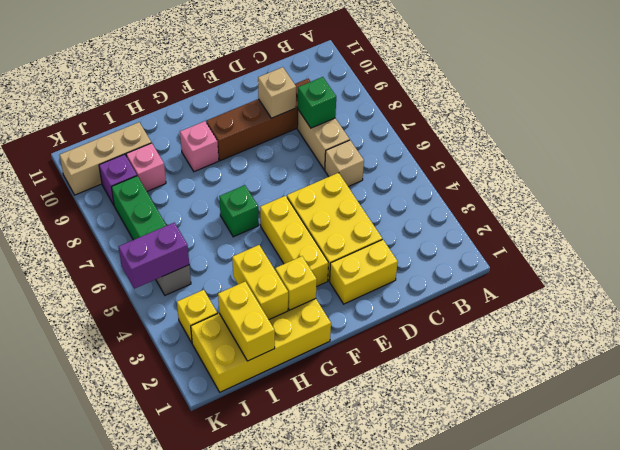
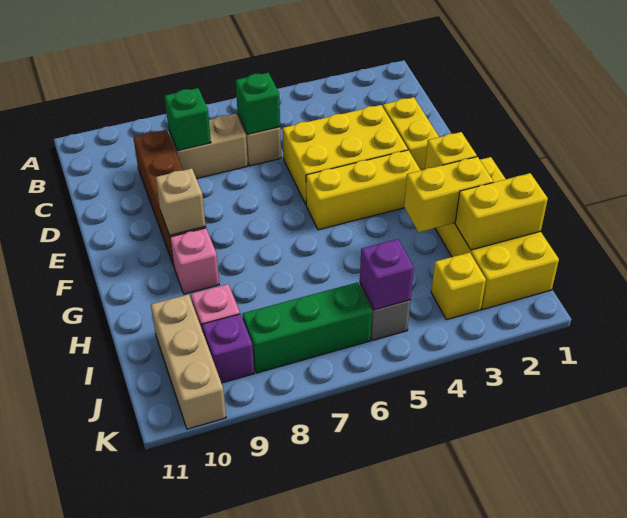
tan brick D9 level 2 -> tan brick F9 level 2
green brick G6 level 1 -> green brick C6 level 2
purple brick J5:K5 level 2 -> purple brick J5 level 2

